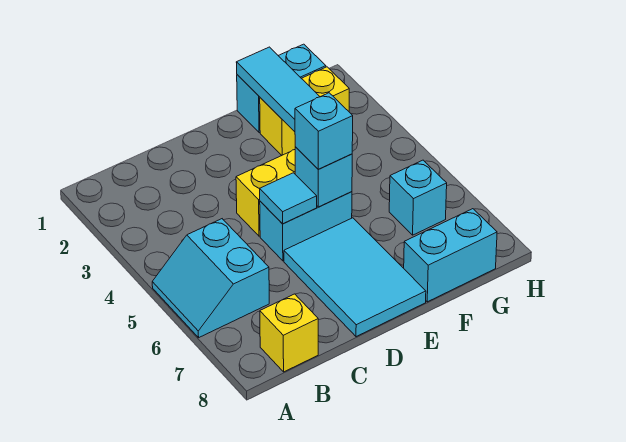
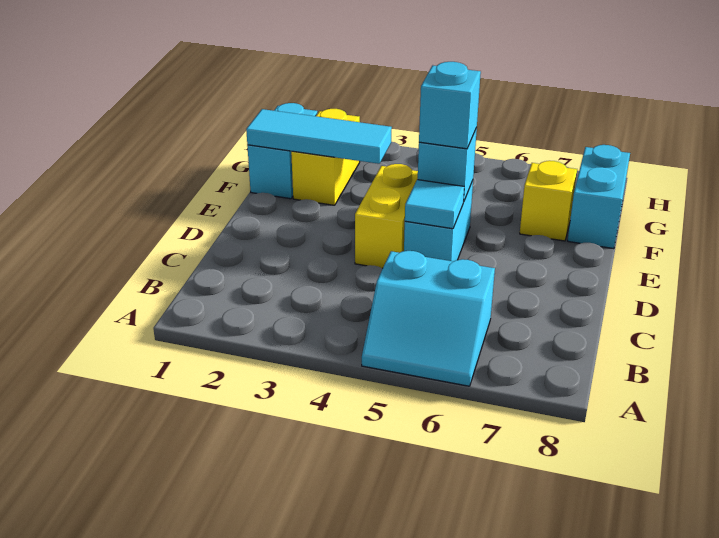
yellow brick B8 level 1 -> yellow brick F7 level 1
cyan tile D6:E8 level 1 -> none
cyan brick G6 level 1 -> none

